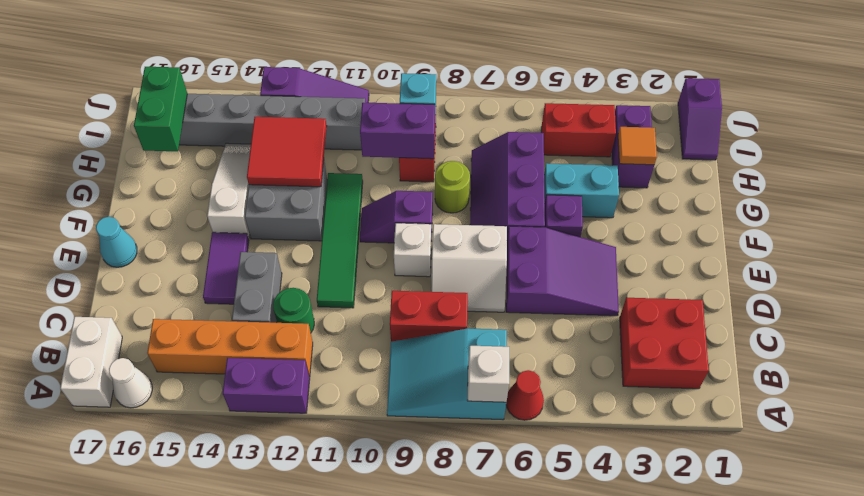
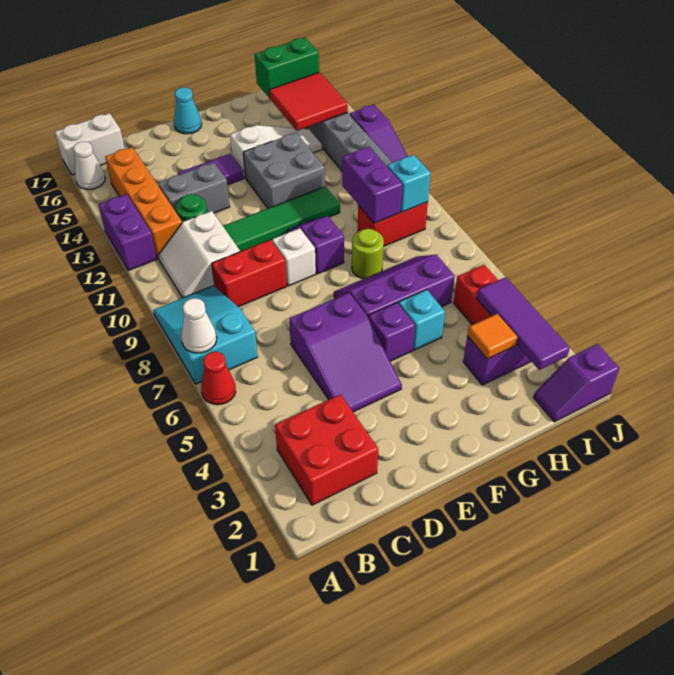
white brick A7 level 2 -> white cone A7 level 2
red brick C8:C9 level 1 -> red brick C9:D9 level 1
white slope D7:E8 level 1 top E -> white slope B10:C11 level 1 top C
cyan brick G4:G5 level 1 -> cyan brick G5 level 1
red tile G12:H13 level 2 -> red tile H14:I15 level 2
none -> purple tile I2:I4 level 2

